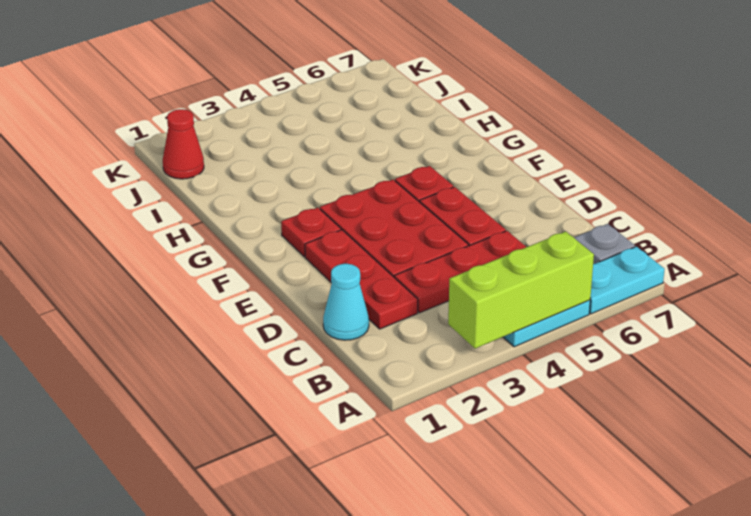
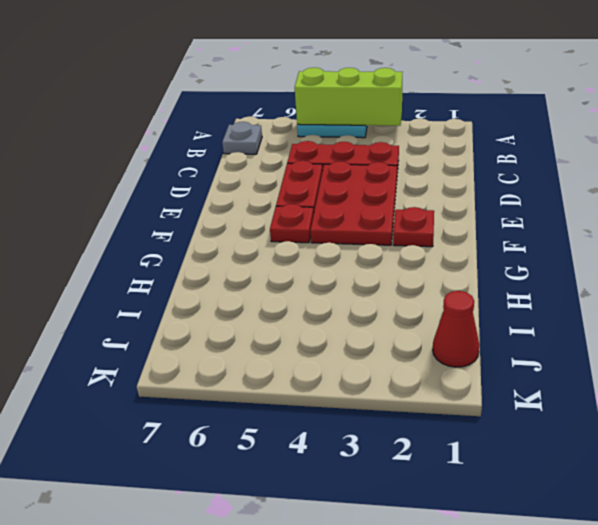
cyan plate A6:A7 level 1 -> none
cyan cone C1 level 1 -> none
red plate C2:E2 level 1 -> none

